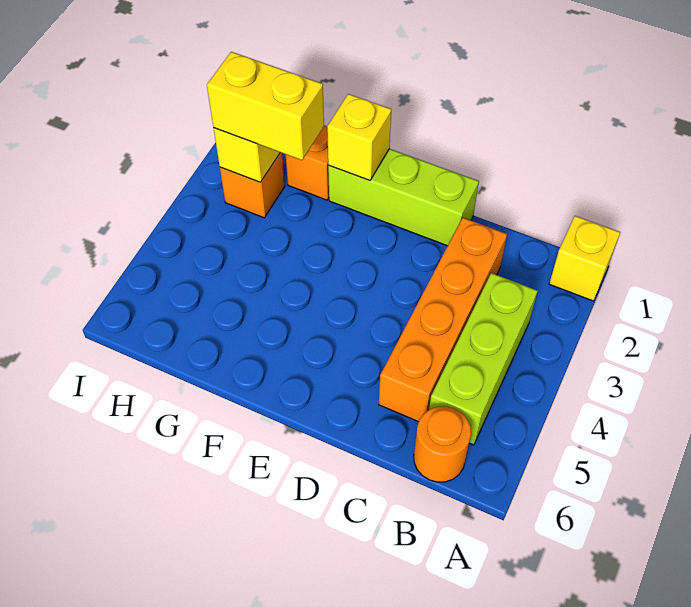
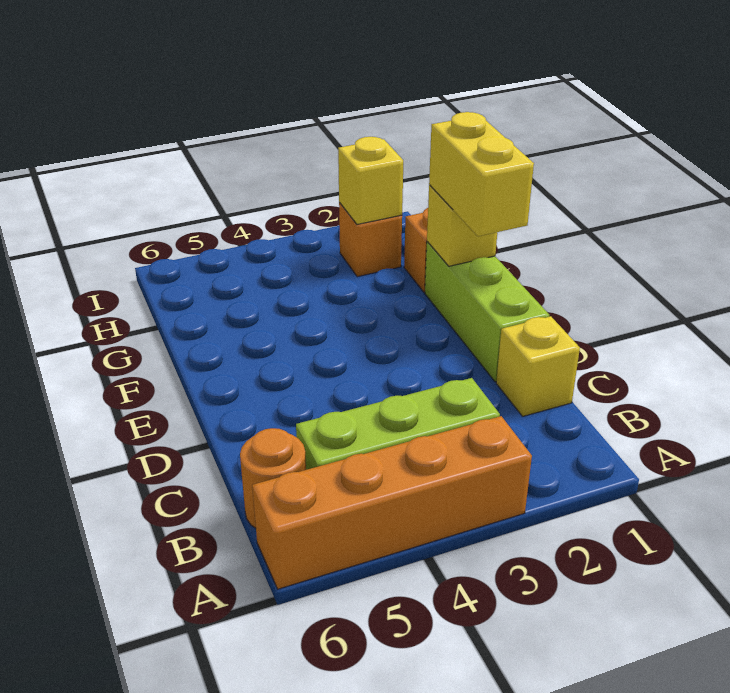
yellow brick A1 level 1 -> yellow brick C1 level 1
orange brick C2:C5 level 1 -> orange brick A3:A6 level 1
yellow brick G2:H2 level 3 -> yellow brick E1:F1 level 3

